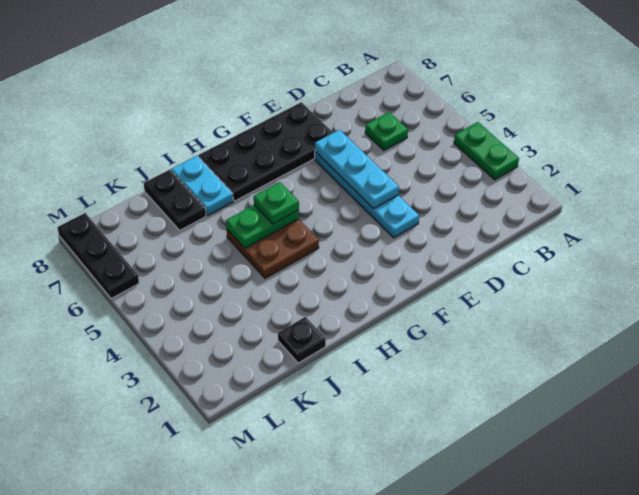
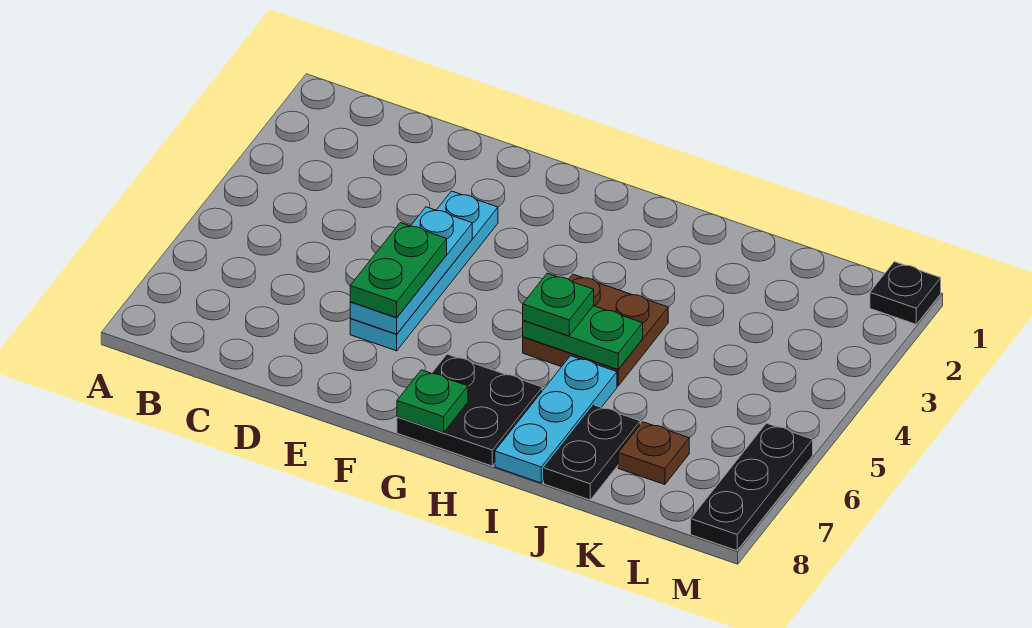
green plate A3:A4 level 1 -> green plate E5:E6 level 3
green plate C6 level 1 -> green plate G8 level 2
black plate E7:H8 level 1 -> black plate G7:H8 level 1
cyan plate I7:I8 level 1 -> cyan plate I6:I8 level 1
black plate J1 level 1 -> black plate M1 level 1
none -> brown plate K7 level 1

